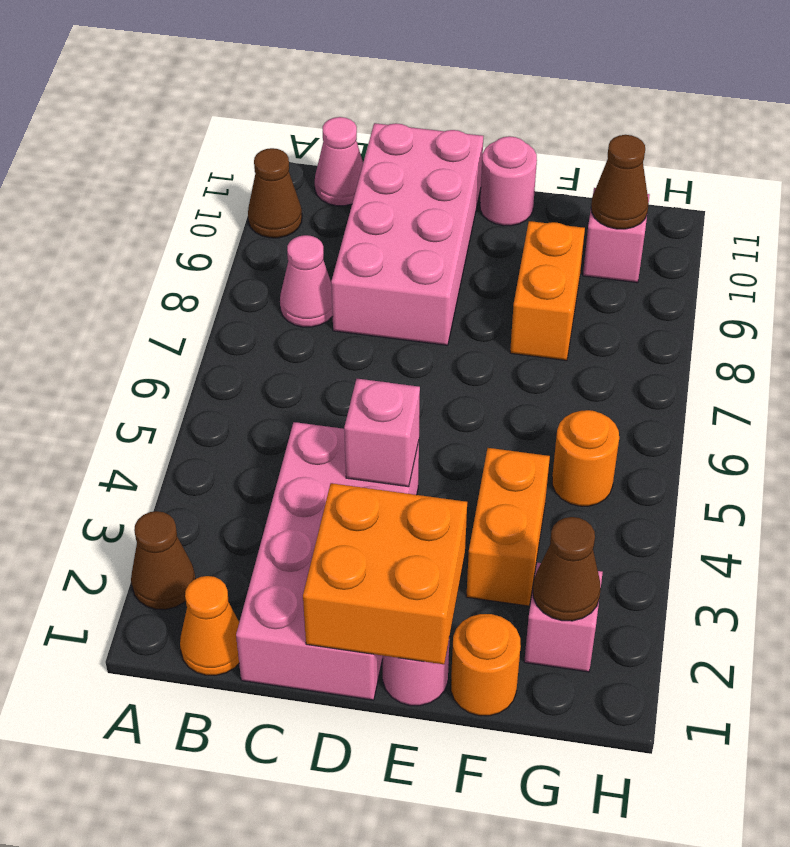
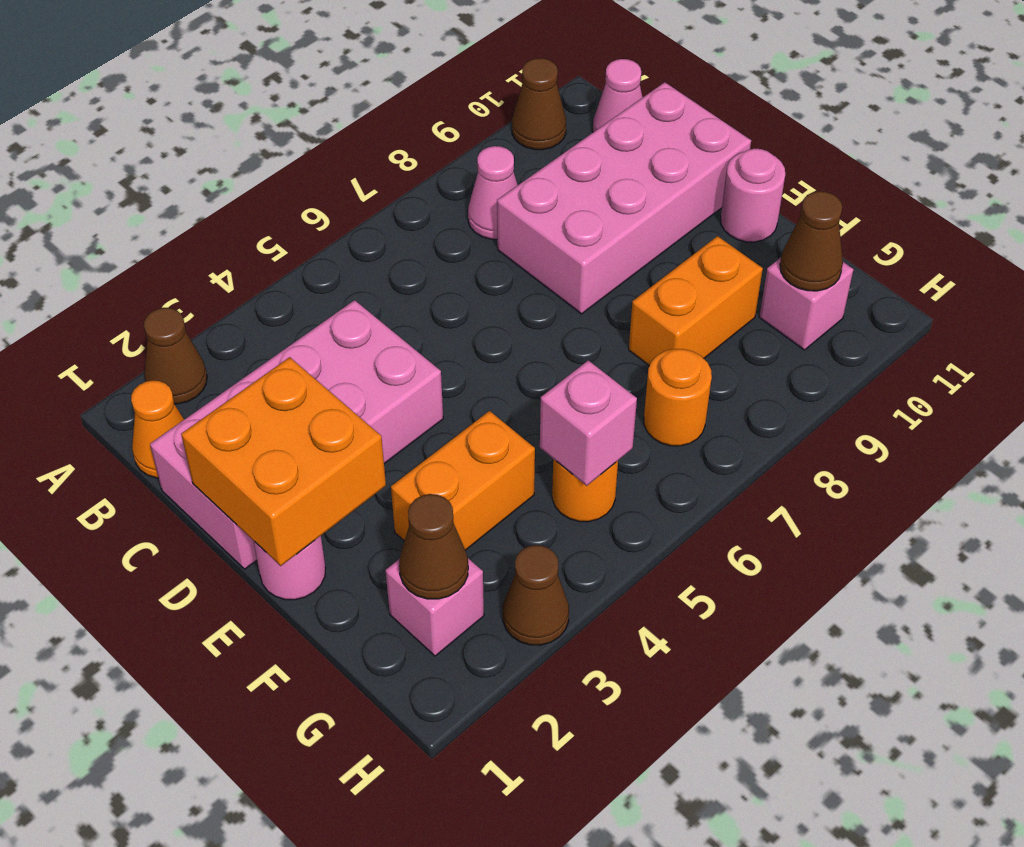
pink brick D4 level 2 -> pink brick G5 level 2
orange round brick F1 level 1 -> orange round brick G7 level 1
none -> brown cone H3 level 1

